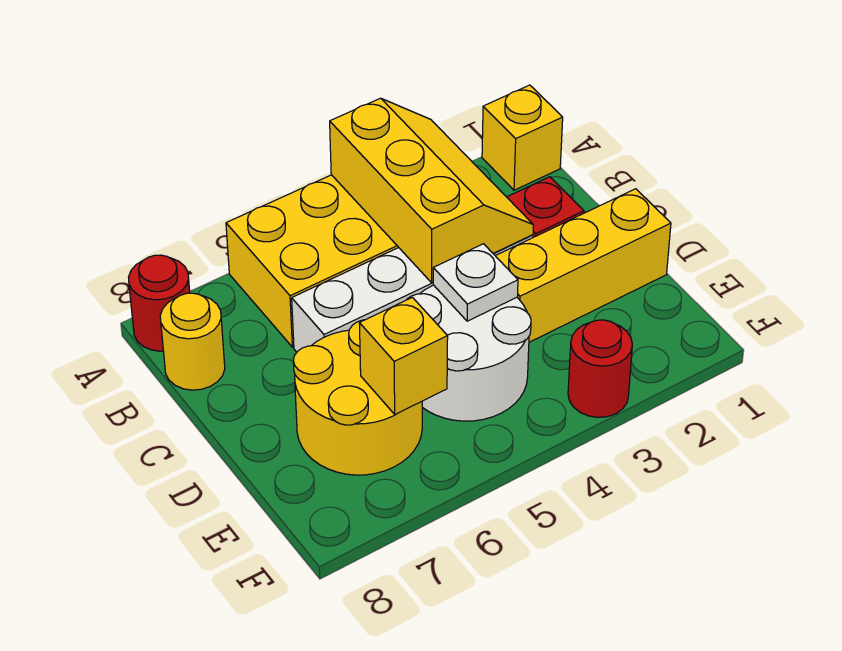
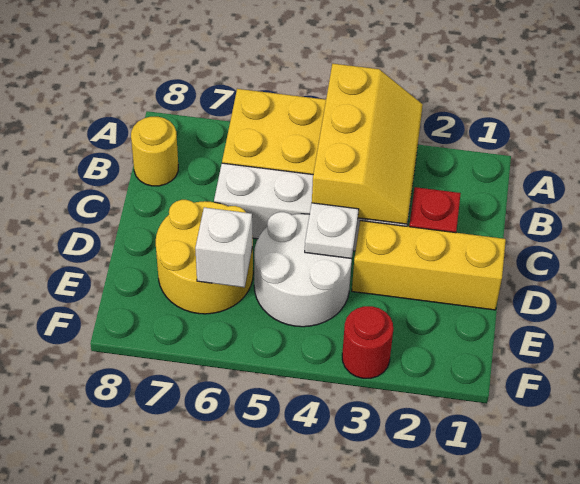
yellow brick A1 level 1 -> none
red round brick A8 level 1 -> none
yellow brick E6 level 2 -> white brick E6 level 2

